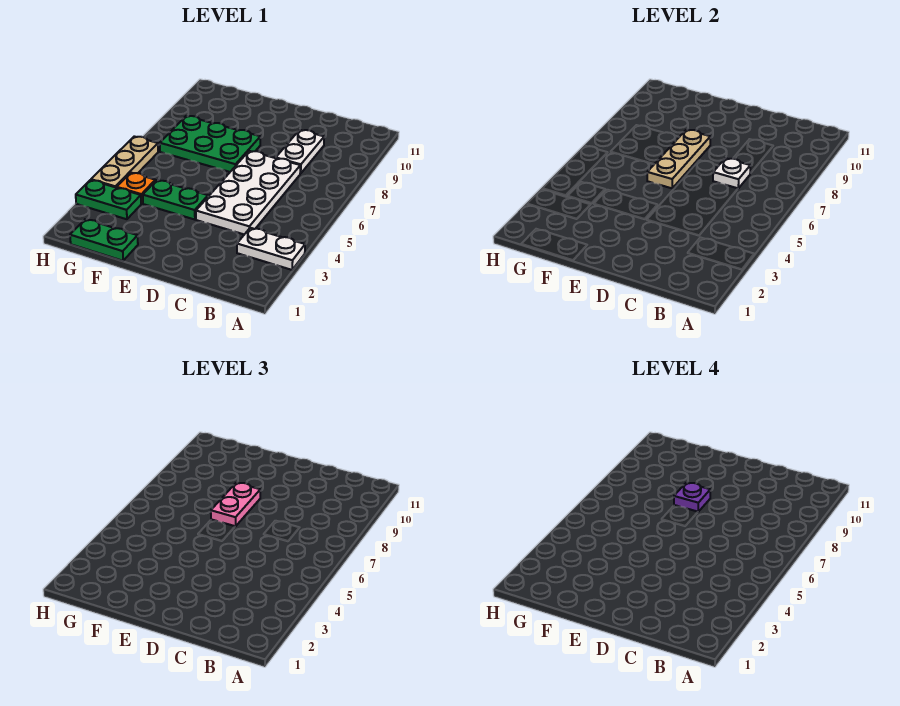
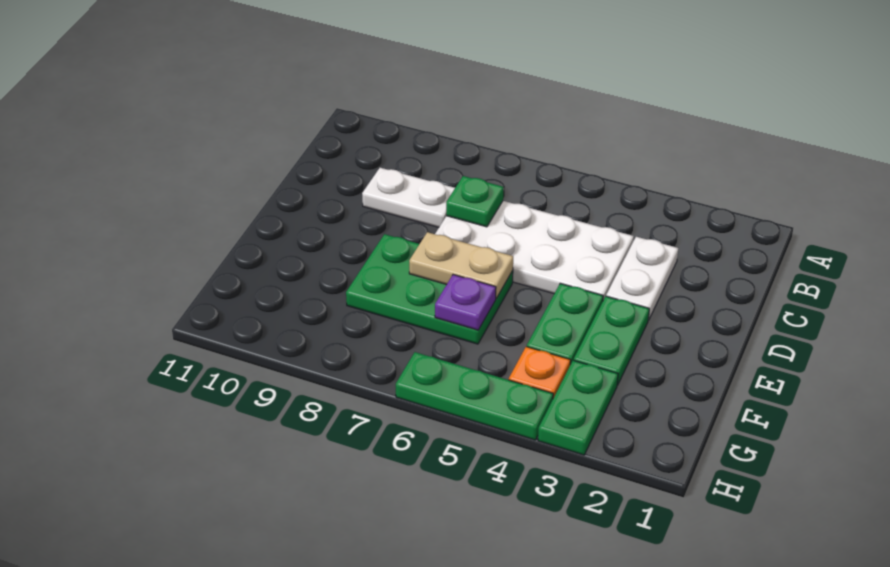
white plate A3:B3 level 1 -> white plate C3:D3 level 1
white plate C7 level 2 -> green plate C7 level 2
tan plate E6:E8 level 2 -> tan plate E6:E7 level 2
green plate E7:G8 level 1 -> green plate E6:F8 level 1
pink plate E7:E8 level 3 -> none
purple plate E8 level 4 -> purple plate F6 level 2
green plate F1:G1 level 1 -> green plate E3:F3 level 1
tan plate H4:H6 level 1 -> green plate H4:H6 level 1

